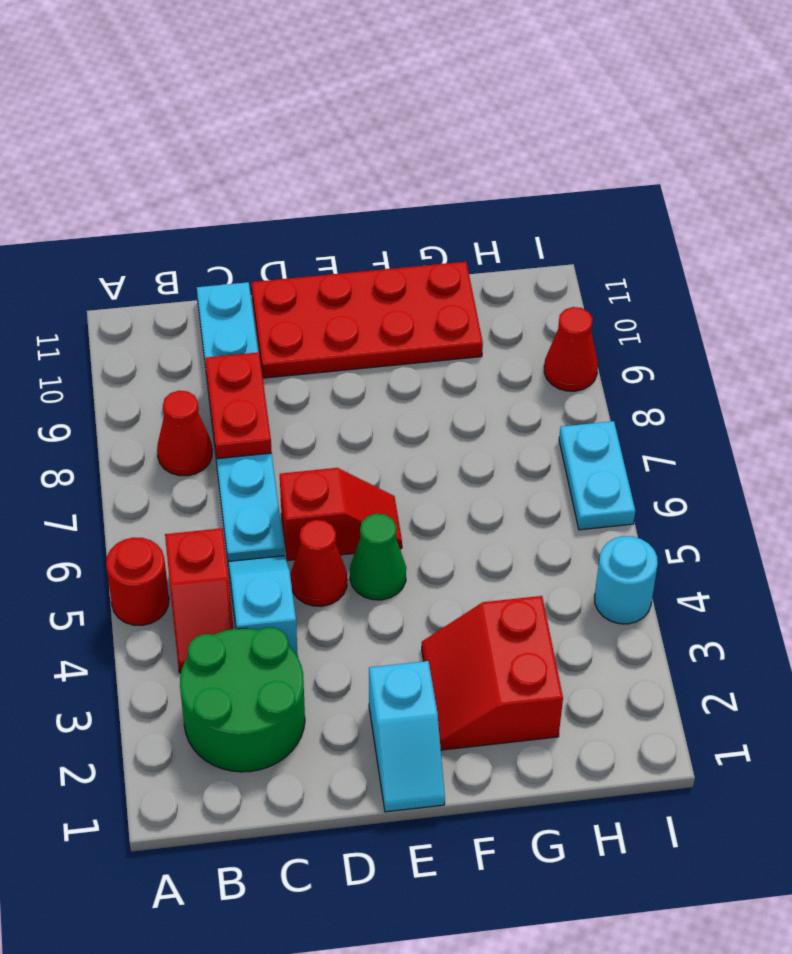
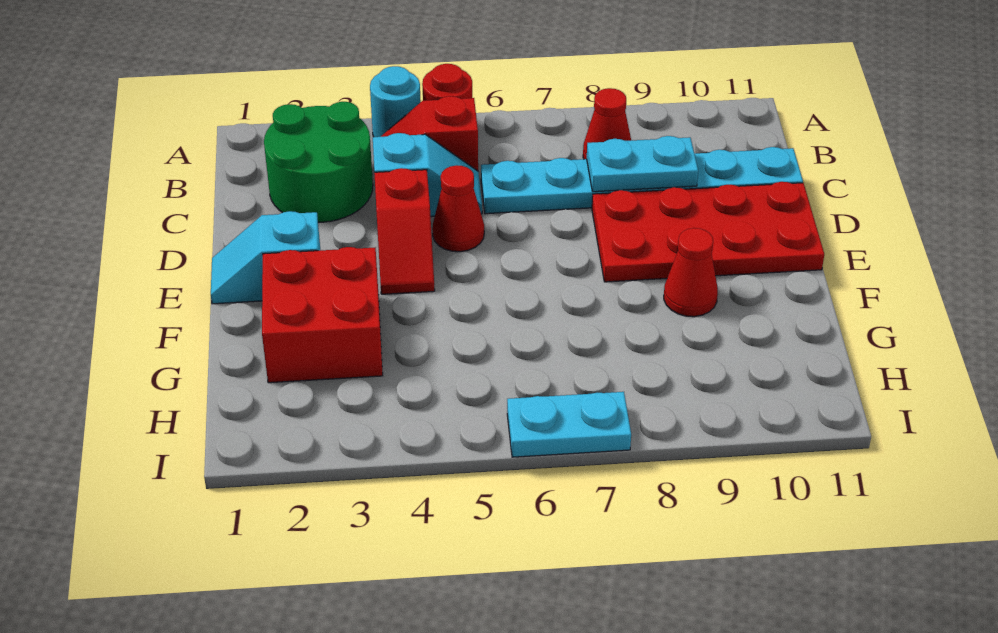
red plate C8:C9 level 2 -> cyan plate C8:C9 level 2
red slope D6:E6 level 1 top D -> red slope D4:E4 level 1 top D
red plate D10:G11 level 1 -> red plate D8:E11 level 1
green cone E5 level 1 -> none
red slope F2:G3 level 1 top G -> red brick F2:G3 level 1
cyan round brick I4 level 1 -> cyan round brick A4 level 1
red cone I9 level 1 -> red cone F9 level 1

